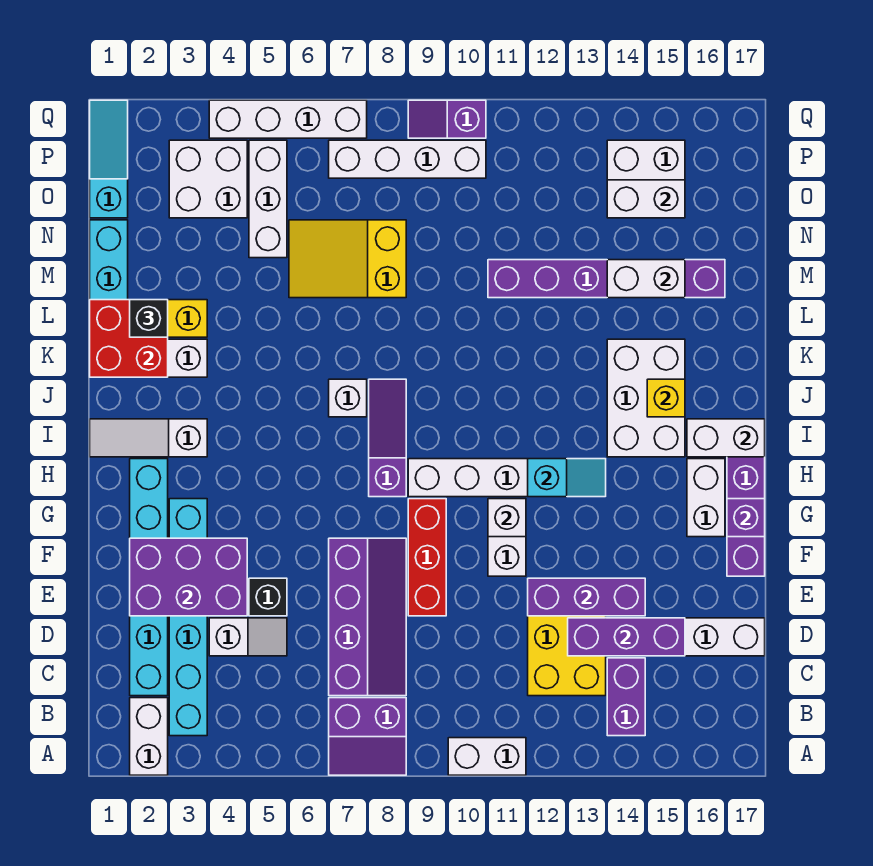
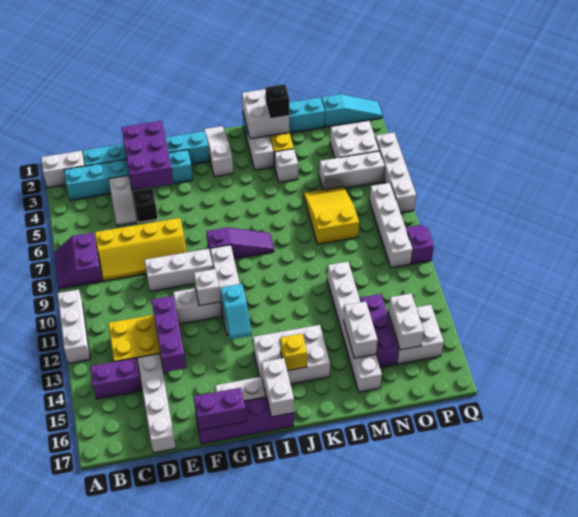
white brick A10:A11 level 1 -> white brick A10:A12 level 1
purple slope C7:F8 level 1 top 7 -> yellow slope C7:F8 level 1 top 7
purple brick D13:D15 level 2 -> purple brick N13:N15 level 1
red brick E9:G9 level 1 -> white brick E9:G9 level 1
purple brick G17 level 2 -> purple brick F17:G17 level 2
white brick J7 level 1 -> white brick L4 level 1
red brick K1:L2 level 2 -> white brick K1:L2 level 2
purple brick M11:M16 level 1 -> white brick M11:M16 level 1

